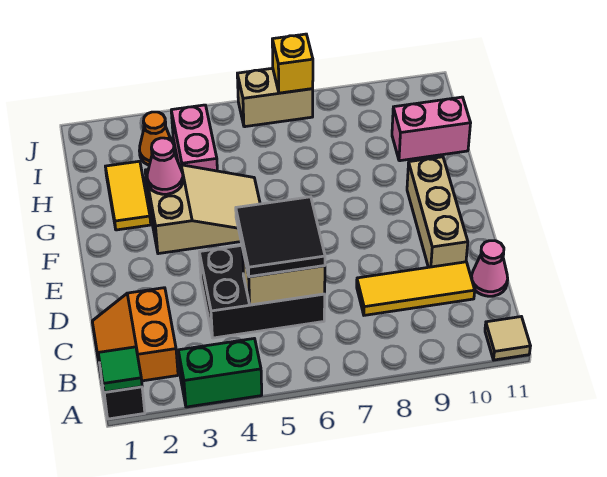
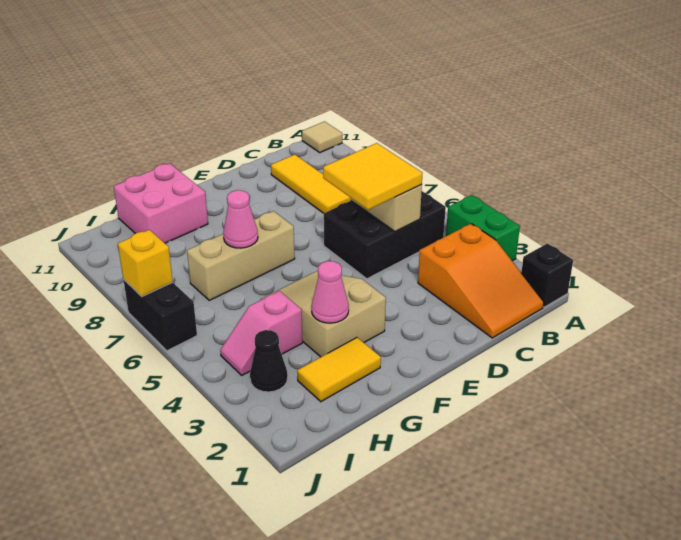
green tile A1 level 2 -> none
orange slope B1:C2 level 1 top 2 -> orange slope B1:C3 level 1 top 3
black brick C4:D6 level 1 -> black brick B5:D6 level 1
black tile C5:D6 level 3 -> yellow tile C5:D6 level 3
pink cone C11 level 1 -> pink cone G7 level 2
tan brick D10:F10 level 1 -> tan brick F7:H7 level 1
pink brick H4:I4 level 1 -> pink slope H4:I4 level 1 top H
pink brick H10:H11 level 1 -> pink brick G10:H11 level 1
orange cone I3 level 1 -> black cone I3 level 1
tan brick J6:J7 level 1 -> black brick J6:J7 level 1

